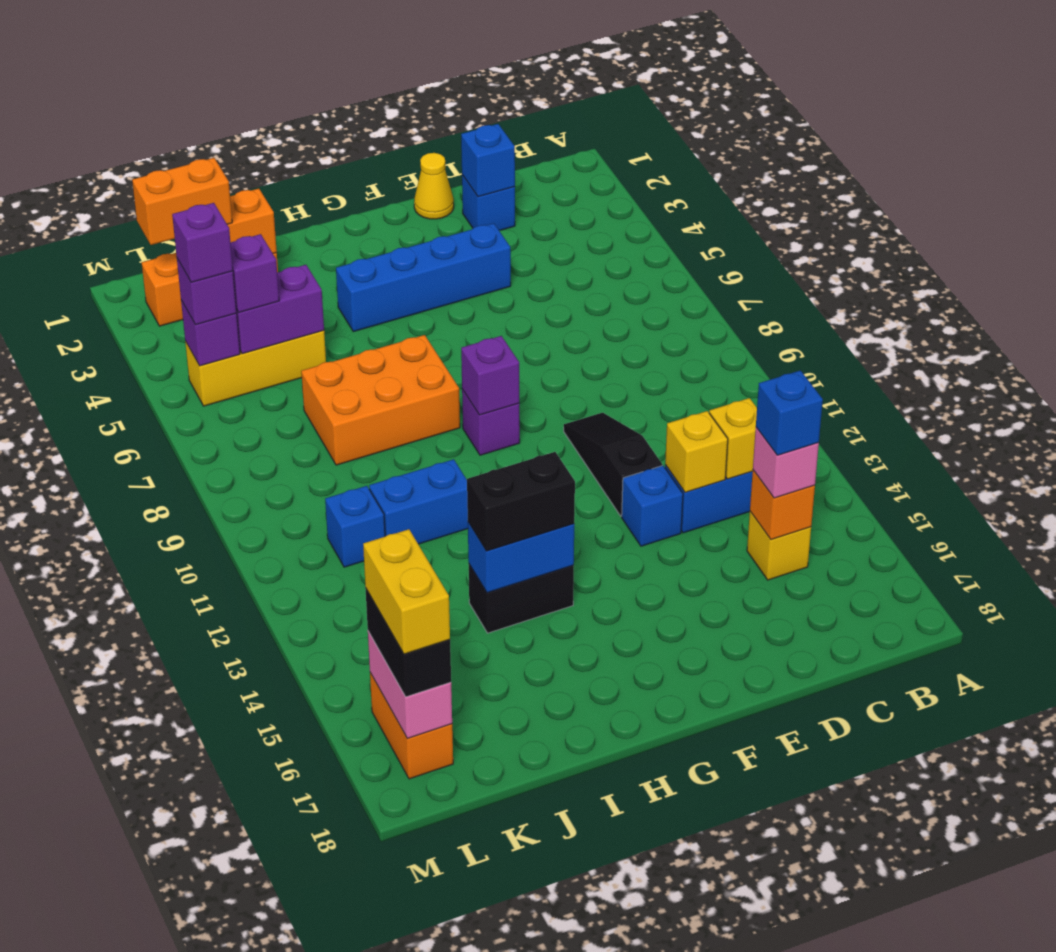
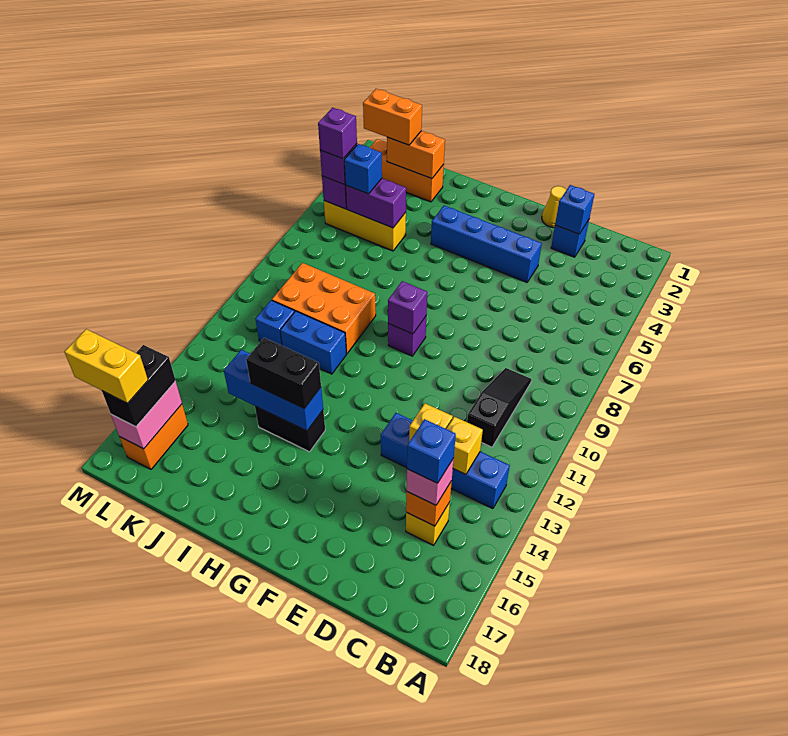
black slope E10:E12 level 1 top 12 -> black slope C9:C11 level 1 top 11
orange brick H7:J8 level 1 -> orange brick I9:K10 level 1
blue brick H14:I14 level 2 -> blue brick H14:J14 level 2
purple brick K5 level 3 -> blue brick K5 level 3
yellow brick L16:L17 level 4 -> yellow brick L17:M17 level 4

